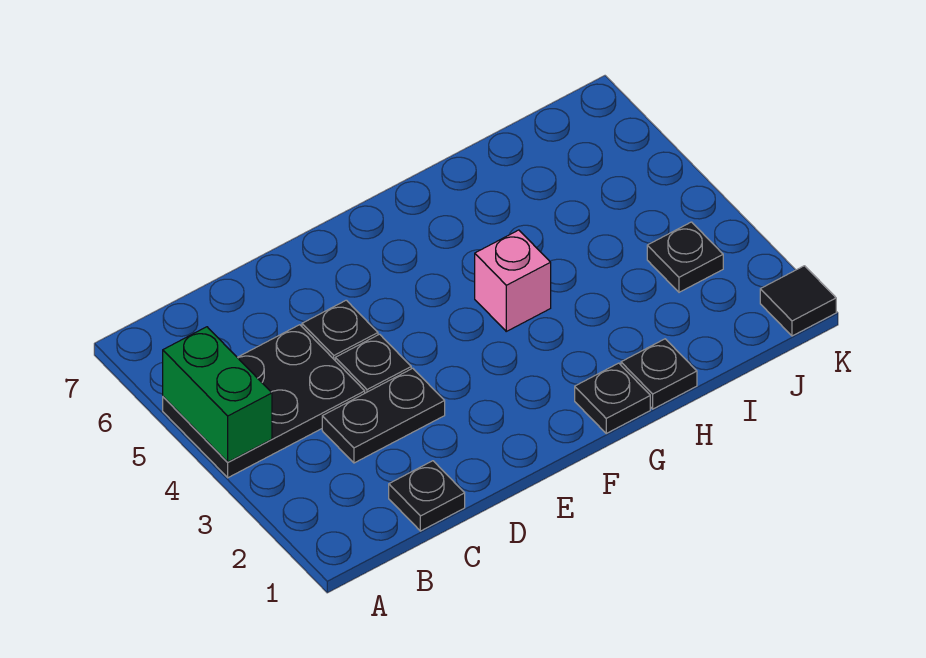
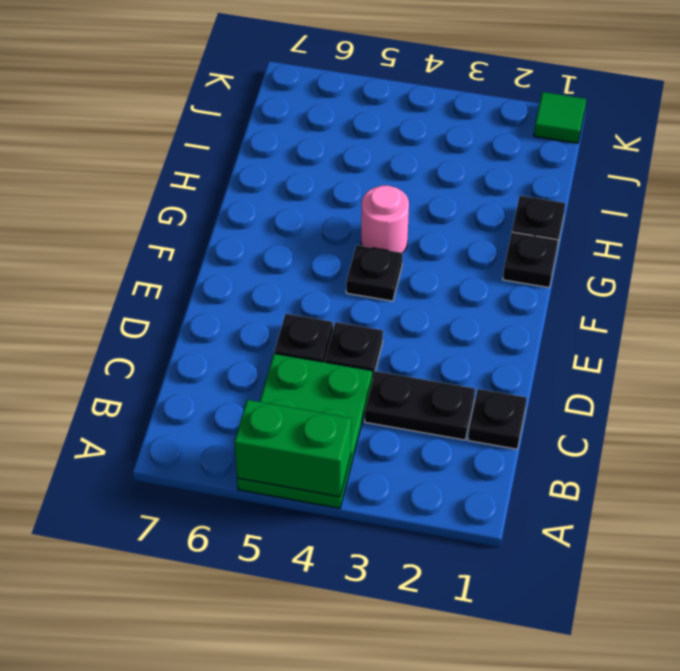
black plate A4:C5 level 1 -> green plate A4:C5 level 1
black plate C3:D3 level 1 -> black plate C2:C3 level 1
pink brick G4 level 1 -> pink round brick G4 level 1
black plate J3 level 1 -> black plate F4 level 1
black tile K1 level 1 -> green tile K1 level 1

